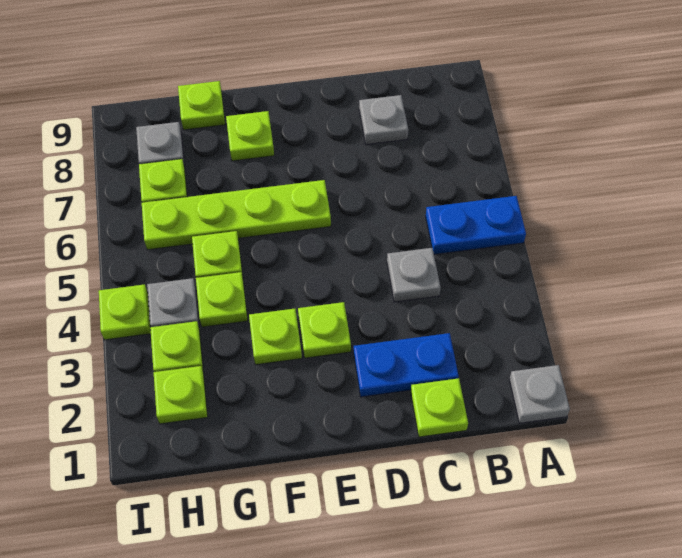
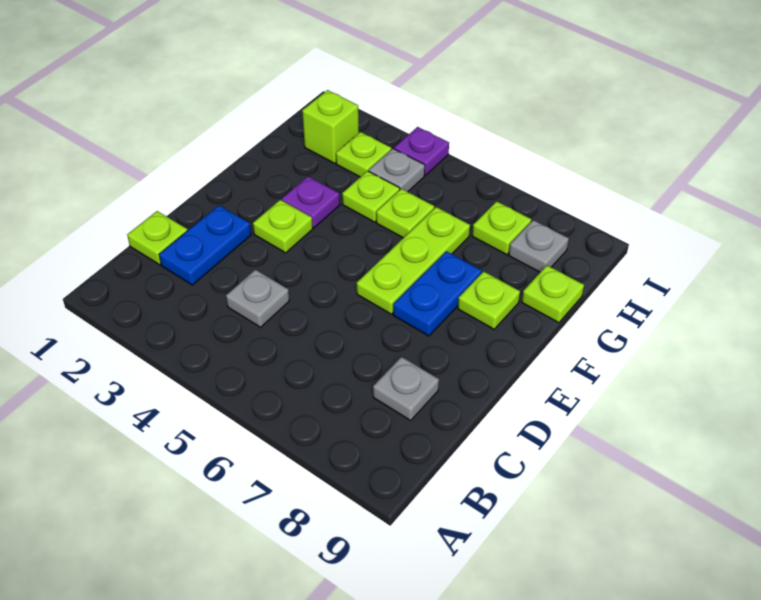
grey plate A1 level 1 -> none
blue plate A5:B5 level 1 -> blue plate E7:F7 level 1
lime plate E6:H6 level 1 -> lime plate E6:G6 level 1
lime plate F3 level 1 -> purple plate F3 level 1
lime plate H2 level 1 -> lime brick H2 level 1
lime plate I4 level 1 -> purple plate I4 level 1

